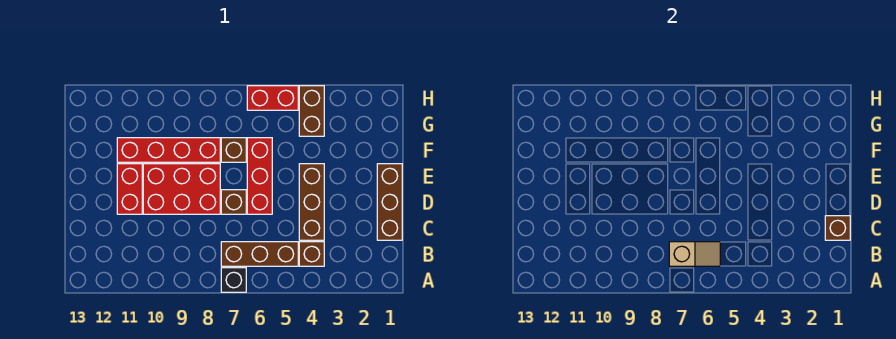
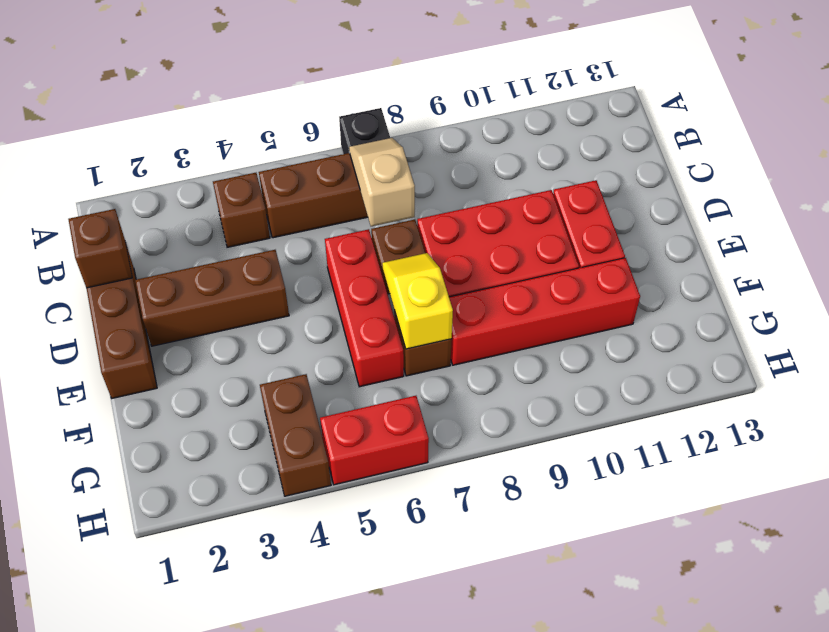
tan slope B6:B7 level 2 top 7 -> tan slope B7:C7 level 2 top C
brown brick C4:E4 level 1 -> brown brick D2:D4 level 1
none -> yellow slope E7:F7 level 2 top F

